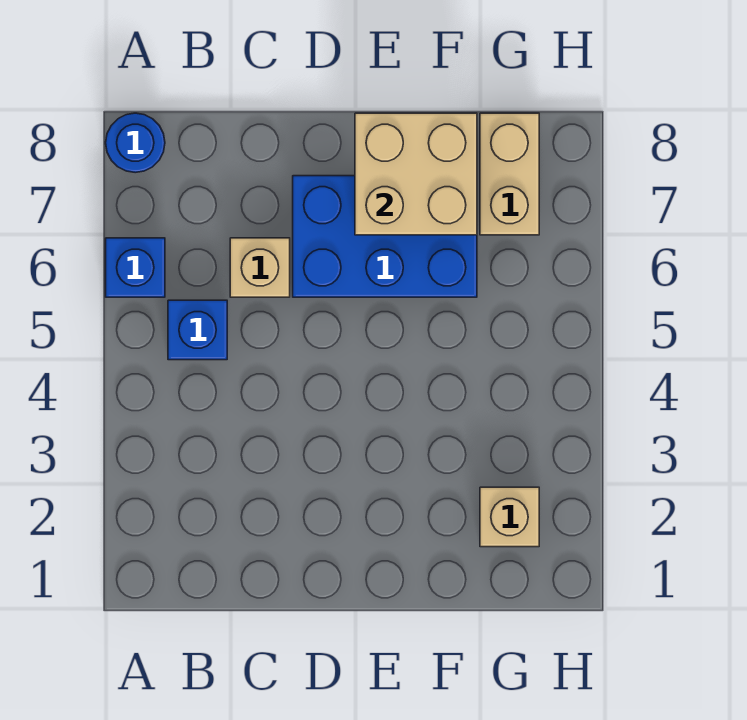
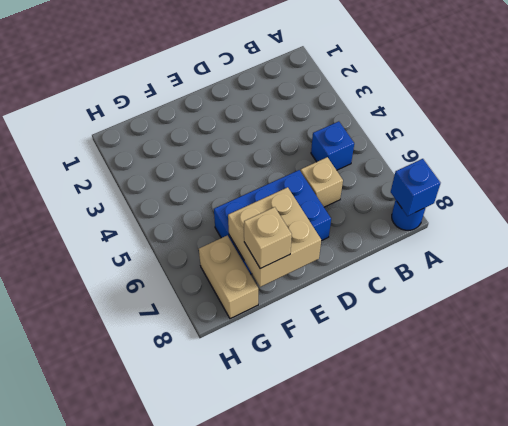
blue brick A6 level 1 -> blue brick A8 level 2
tan brick G2 level 1 -> tan brick F8 level 3

